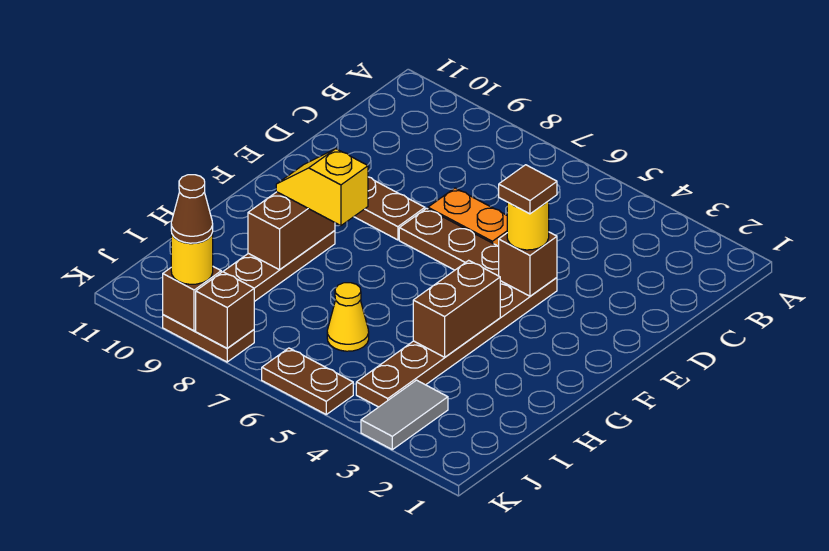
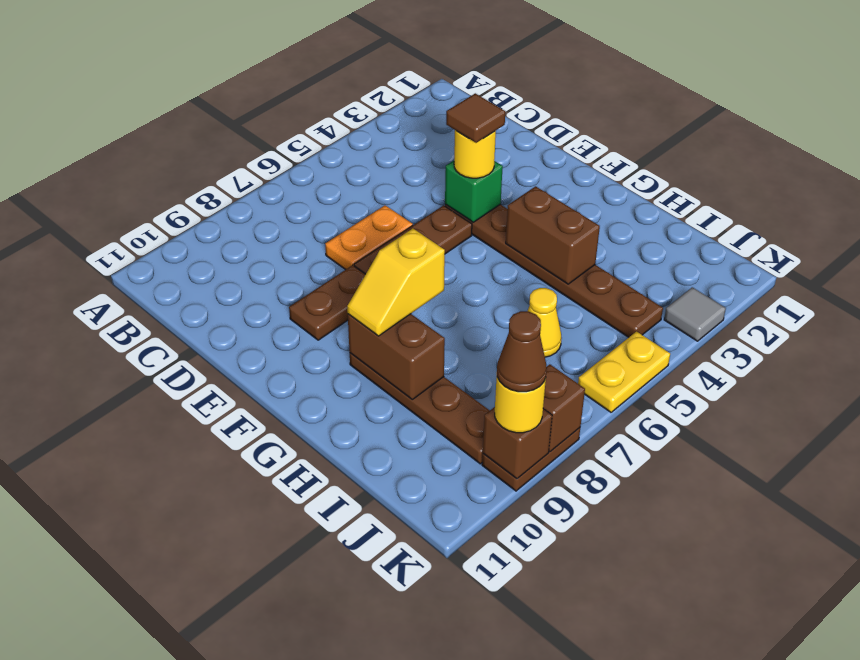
brown brick E4 level 2 -> green brick E4 level 2
grey tile J3:K3 level 1 -> grey tile K3 level 1
brown plate K5:K6 level 1 -> yellow plate K5:K6 level 1

